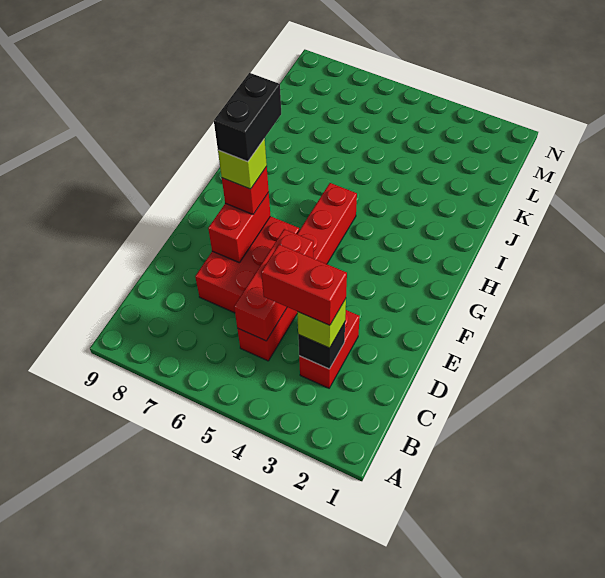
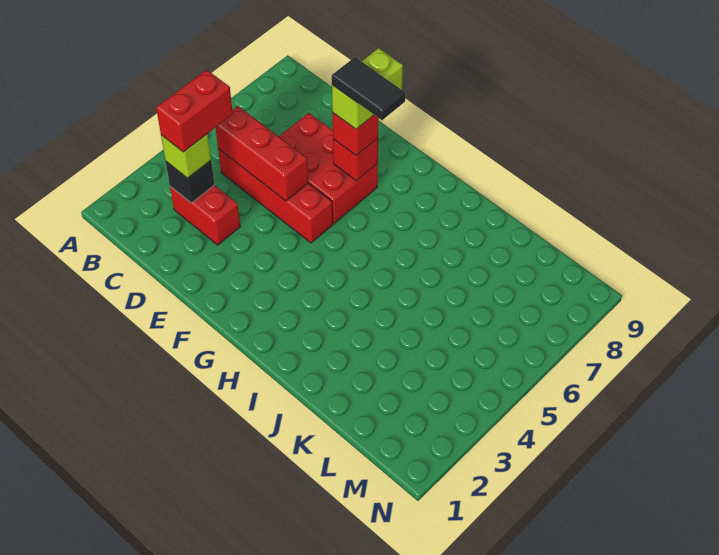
red brick C5:H5 level 1 -> red brick C5:F5 level 1
red brick E7:F7 level 2 -> red brick F7 level 2
lime brick F7 level 4 -> lime brick F7:F8 level 4
black brick F7:G7 level 5 -> black tile F7:G7 level 5

